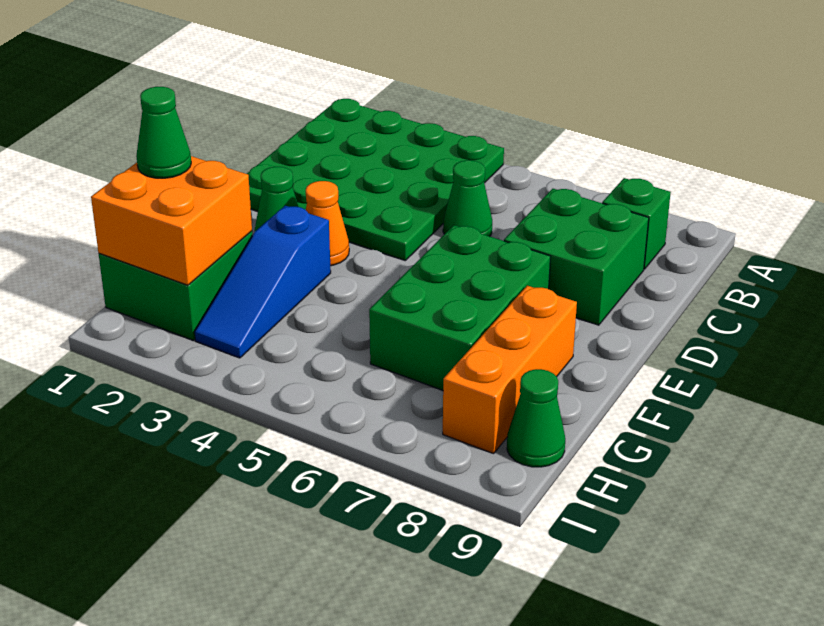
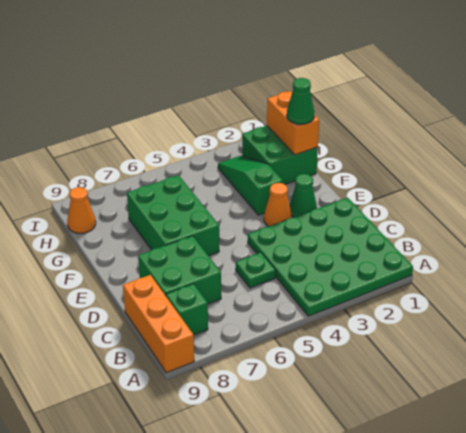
green cone C5 level 1 -> green plate C5 level 1
blue slope F3:H3 level 1 top F -> green slope F3:H3 level 1 top F
orange brick F8:H8 level 1 -> orange brick A9:C9 level 1
orange brick G1:H2 level 2 -> orange brick G1:H1 level 2
green cone H9 level 1 -> orange cone H9 level 1

